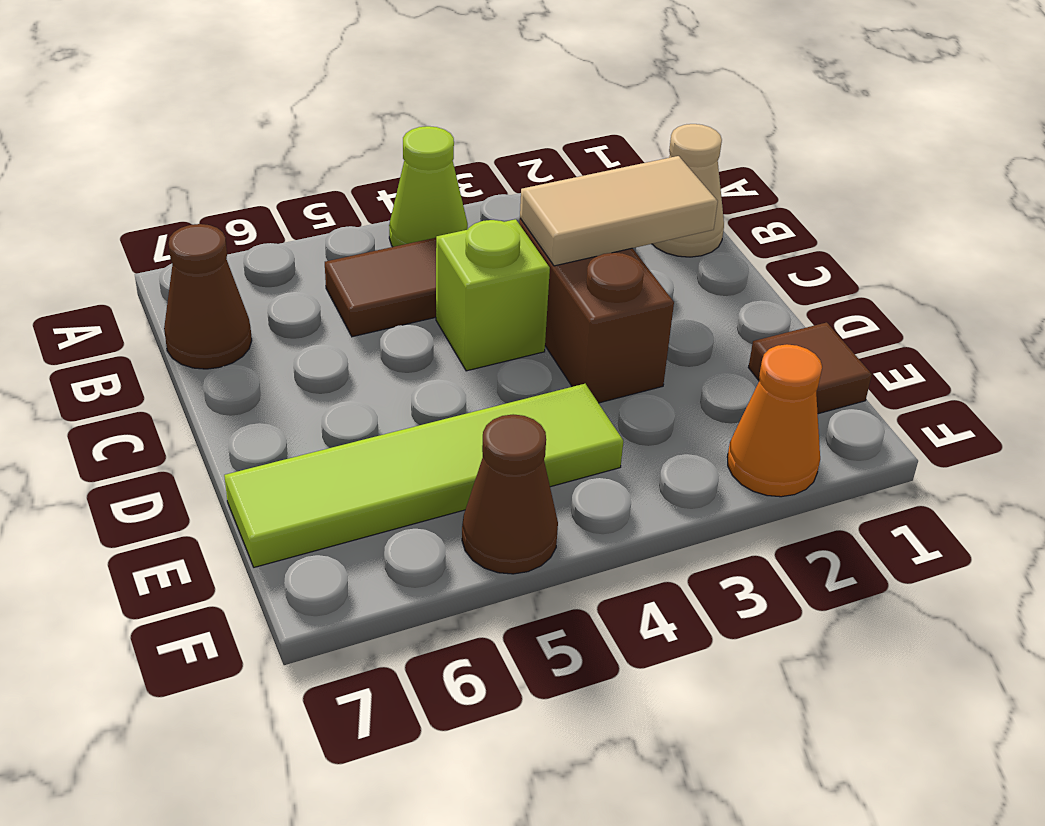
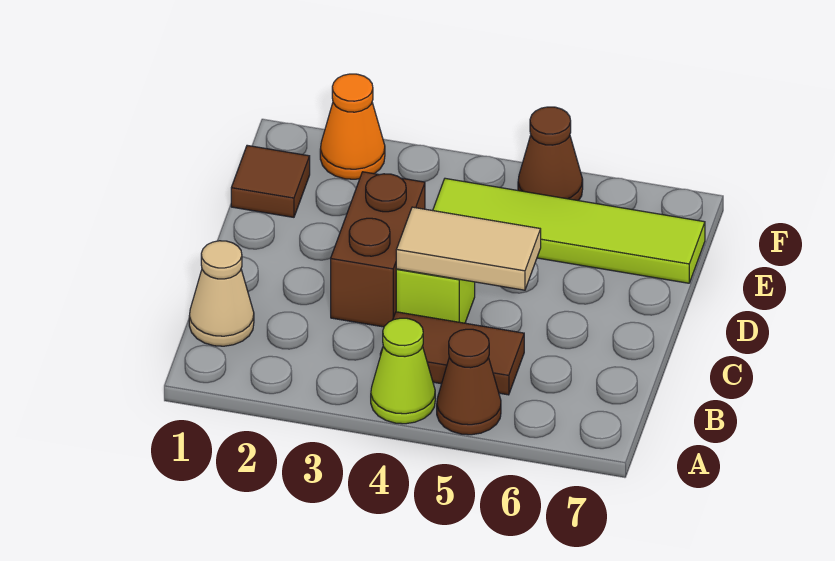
brown cone B7 level 1 -> brown cone A5 level 1
tan tile C2:C3 level 2 -> tan tile C4:C5 level 2

